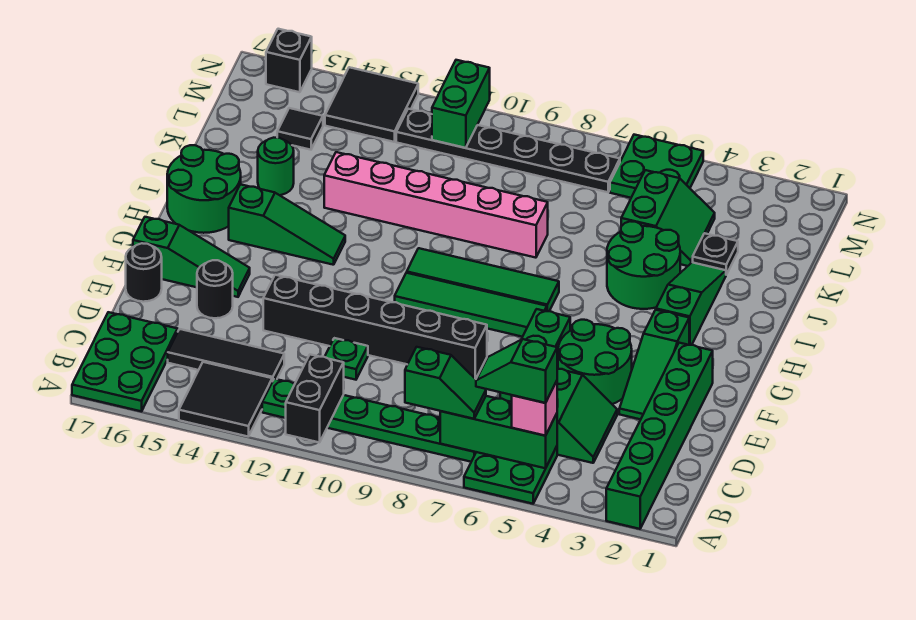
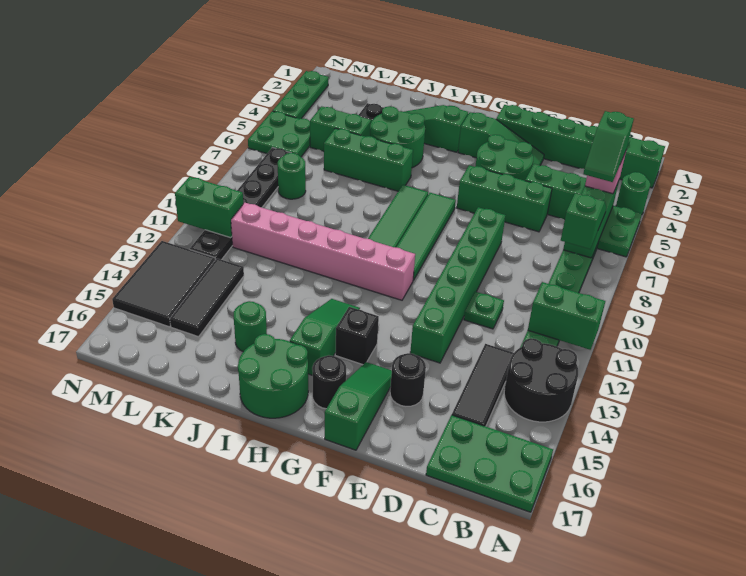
none -> green round brick A4 level 1
black brick A11:B11 level 2 -> green brick A11:B11 level 2
black tile A13:B14 level 1 -> black round brick A13:B14 level 1
black brick E8:E13 level 1 -> green brick E8:E13 level 1
black round brick E17 level 1 -> black round brick G16 level 1
none -> green brick I6:K6 level 1
pink brick J8:J13 level 1 -> pink brick G11:L11 level 1
none -> green round brick L8 level 1
black tile L15 level 1 -> black tile L13:L15 level 1
black tile M13:N14 level 1 -> black tile M13:N15 level 1
none -> green plate N2:N4 level 1
black brick N16 level 1 -> black brick G14 level 1

